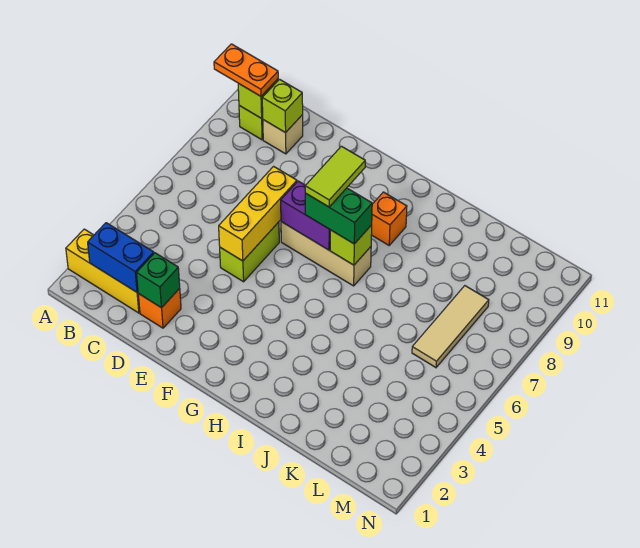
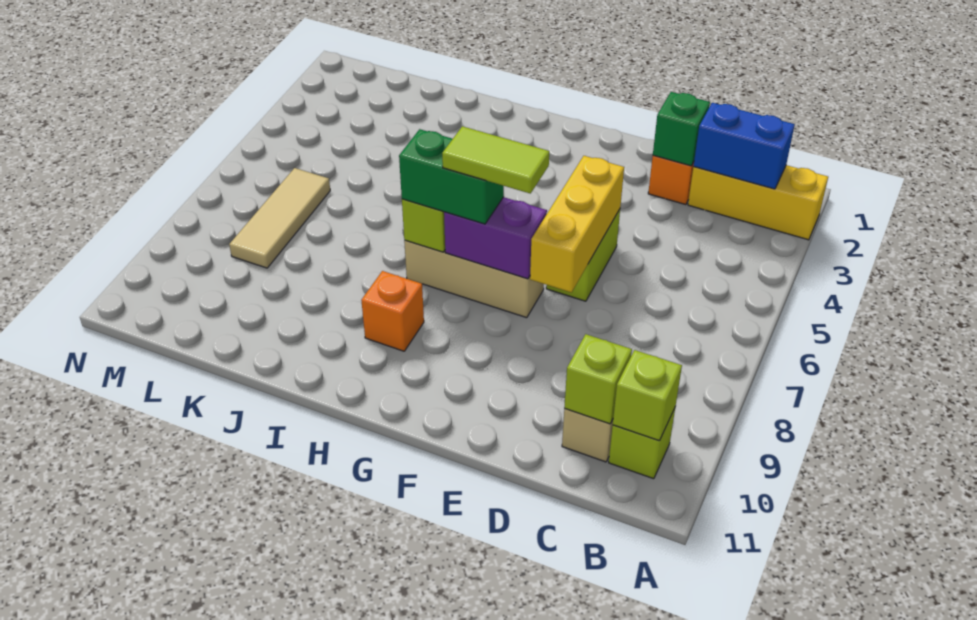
orange plate A10:B10 level 3 -> none
lime tile G7:G8 level 4 -> lime tile F7:G7 level 4

